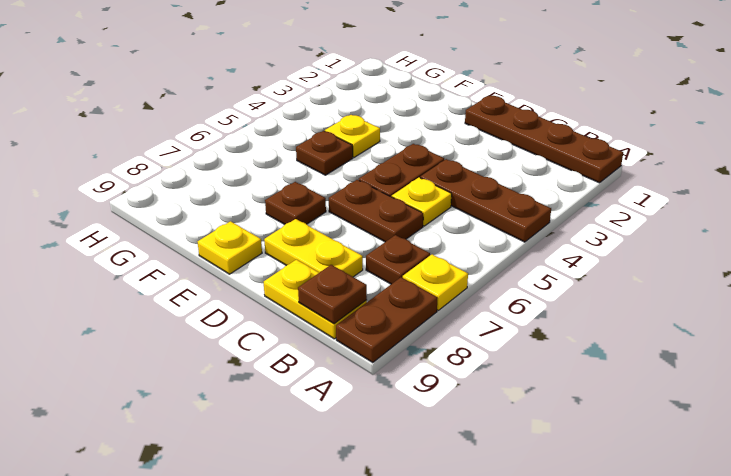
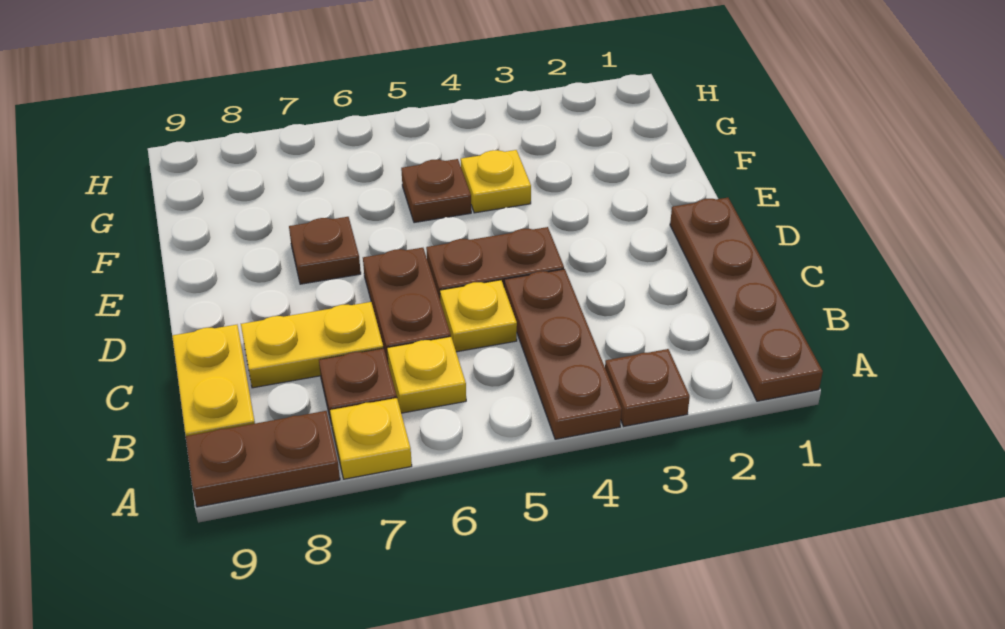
brown plate B9 level 2 -> brown plate A3 level 1
yellow plate C8:D8 level 1 -> yellow plate C7:C8 level 1
yellow plate E9 level 1 -> yellow plate B6 level 1

